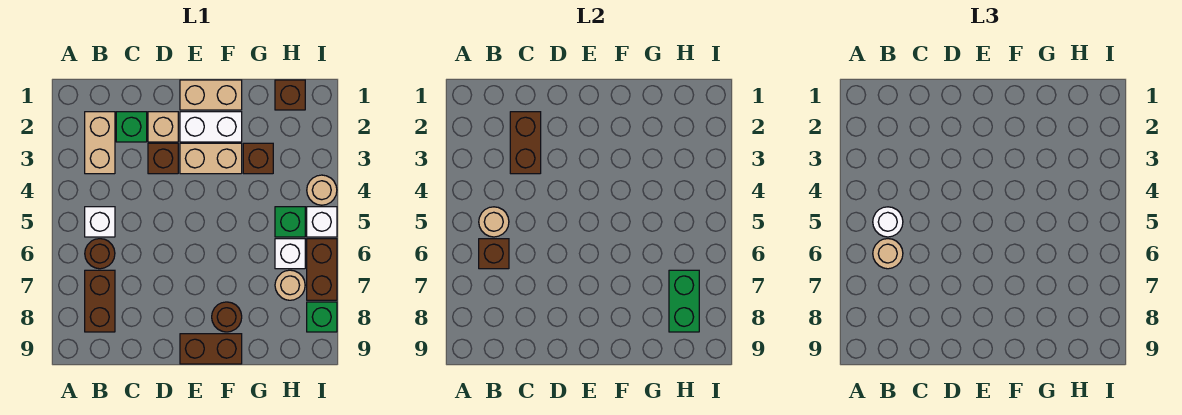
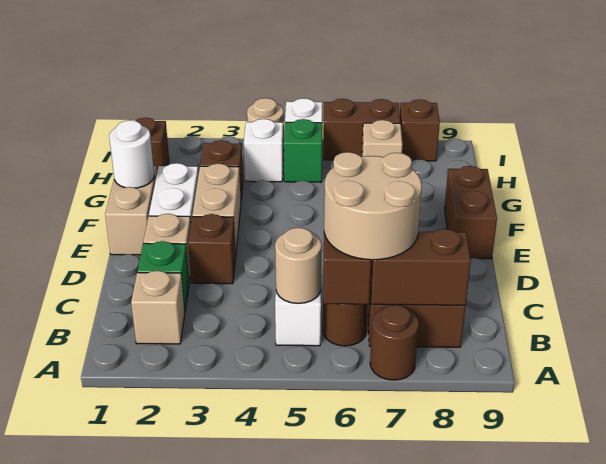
tan brick B2:B3 level 1 -> tan brick B2 level 1
white round brick B5 level 3 -> white round brick F1 level 2
tan round brick B6 level 3 -> tan round brick B6:C7 level 3
brown brick C2:C3 level 2 -> brown brick B7:B8 level 2
brown round brick F8 level 1 -> brown round brick A7 level 1
white brick H6 level 1 -> white brick H4 level 1
tan round brick H7 level 1 -> tan brick H7 level 1
green brick H7:H8 level 2 -> none
green brick I8 level 1 -> brown brick I8 level 1

